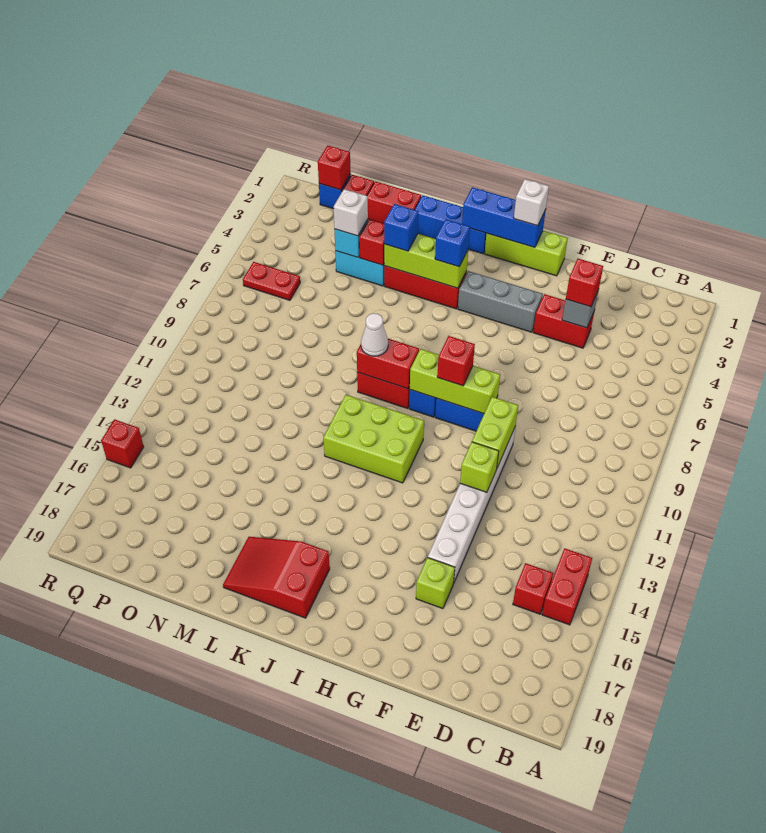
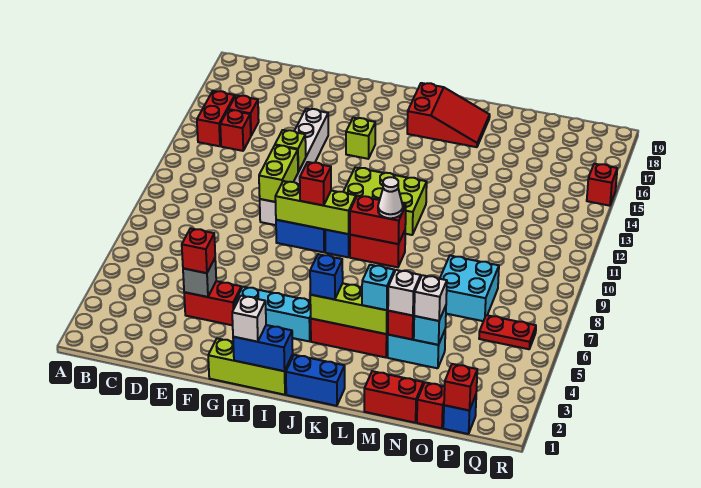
none -> red brick C14 level 1
lime brick F16 level 1 -> lime brick H15 level 1
grey brick G4:I4 level 1 -> cyan brick G4:I4 level 1
blue brick H1:J1 level 2 -> blue brick H1:I1 level 2
blue brick J1:L1 level 1 -> blue brick J1:K1 level 1
blue brick L4 level 3 -> cyan brick L4 level 3
none -> white brick M4 level 3
none -> cyan brick N7:O8 level 1

